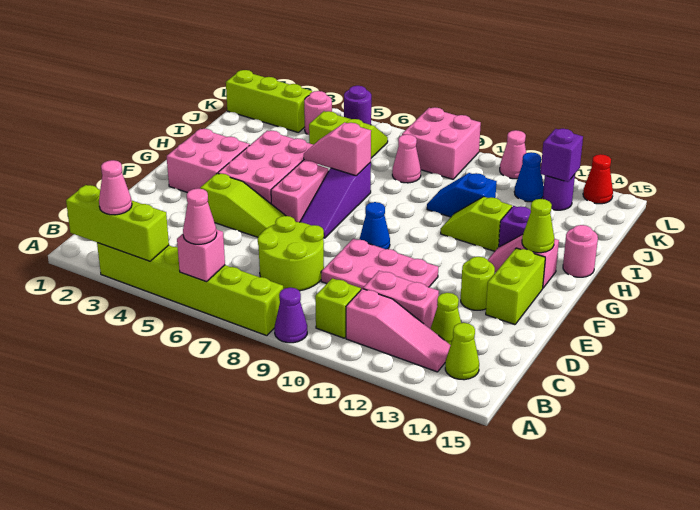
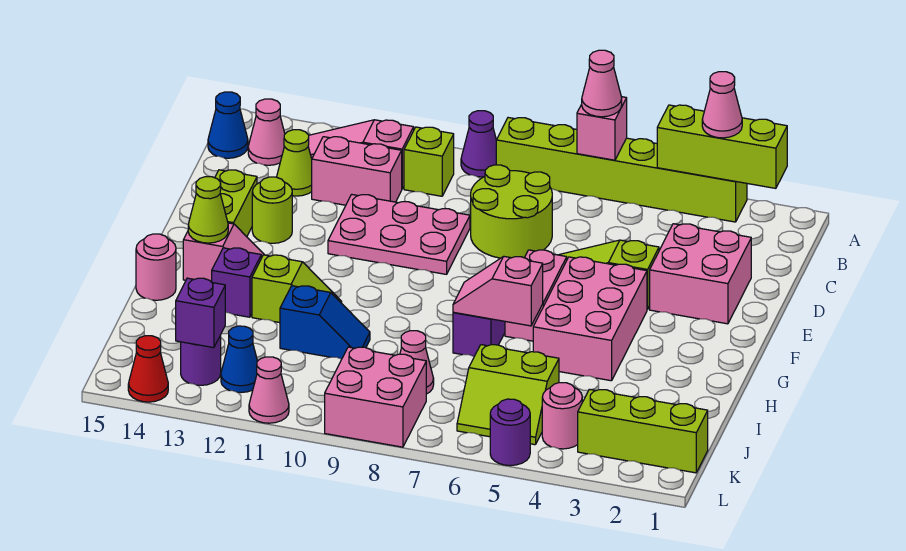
lime cone B14 level 1 -> pink cone B14 level 1
pink brick F2:G3 level 1 -> pink brick D2:E3 level 1
blue cone F9 level 1 -> blue cone B15 level 1
pink slope H6:H7 level 2 top 7 -> pink slope H6:H7 level 2 top 6

